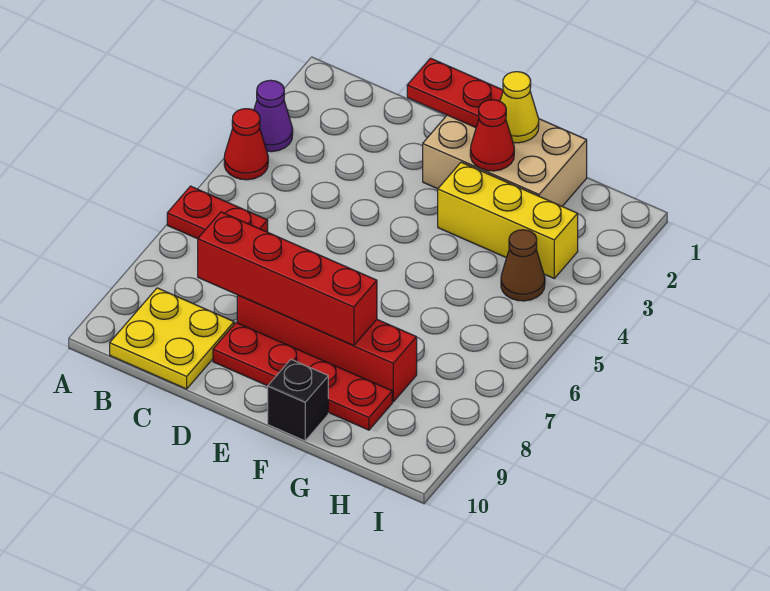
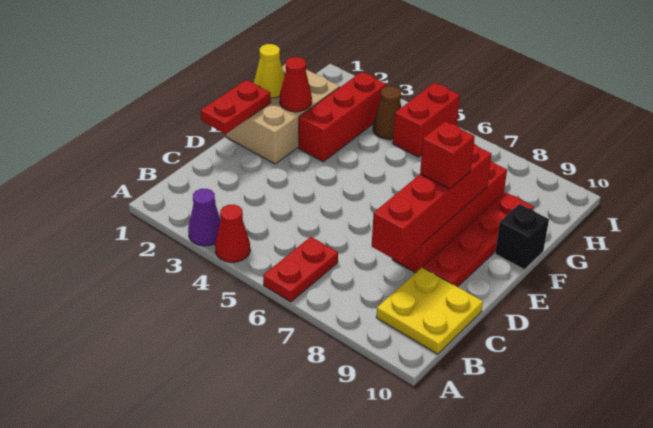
none -> red brick E8 level 3
yellow brick F3:H3 level 1 -> red brick F3:H3 level 1
none -> red brick H5:I5 level 1

